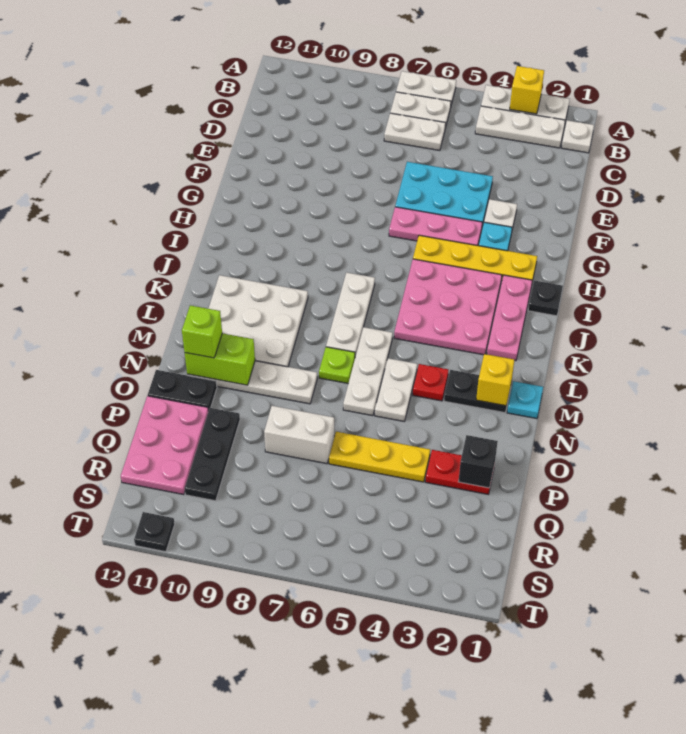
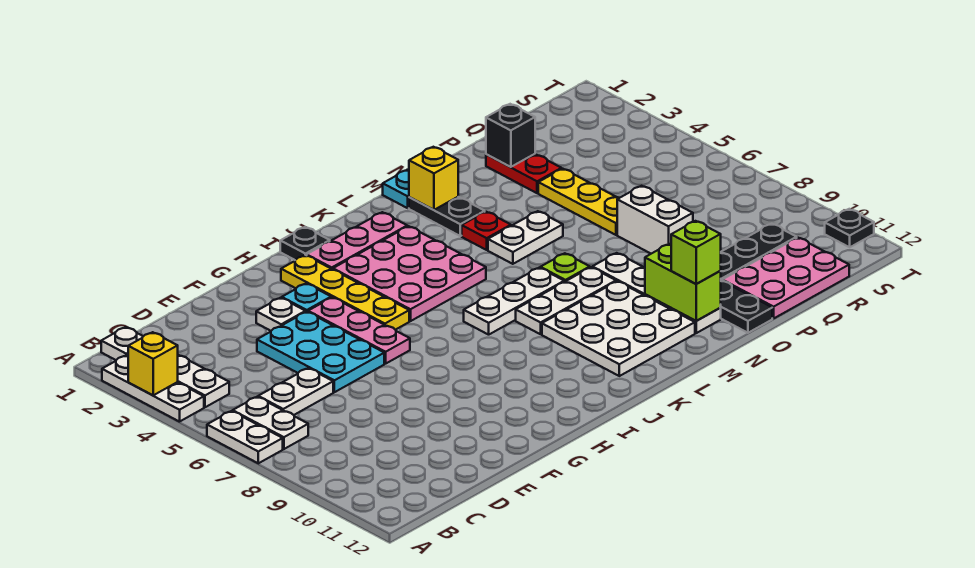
white plate C6:C7 level 1 -> white plate C6:D6 level 1
white plate L6:N6 level 1 -> white plate K8:M8 level 1

